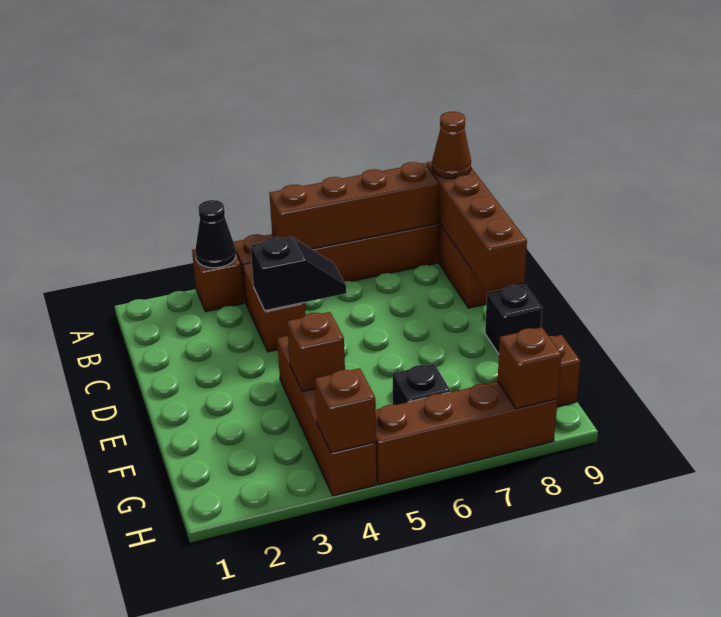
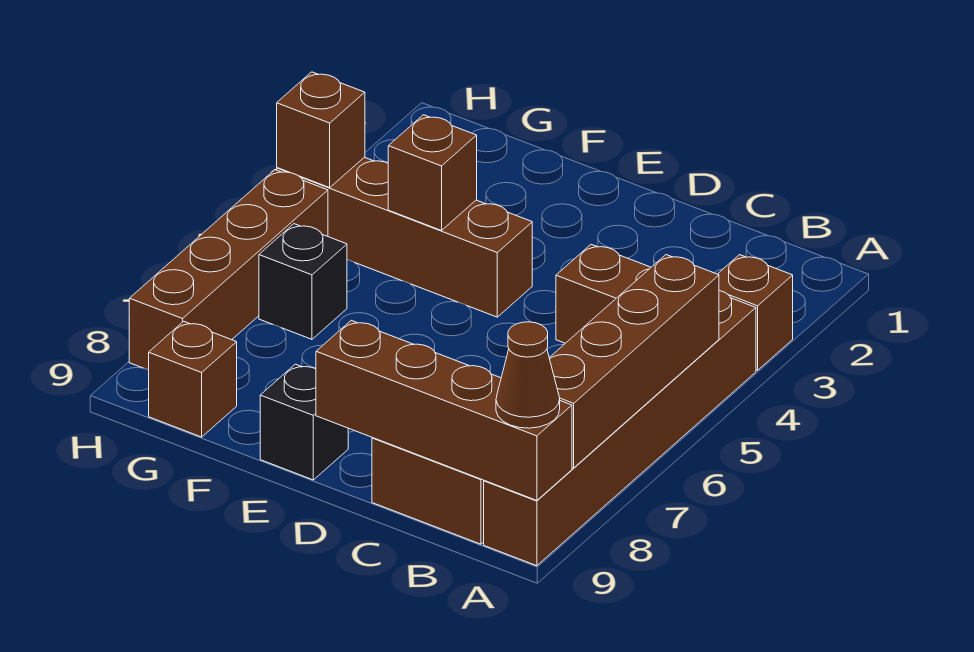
black cone A3 level 2 -> none
black slope C4:C5 level 2 top 4 -> none
brown brick H8 level 2 -> none

